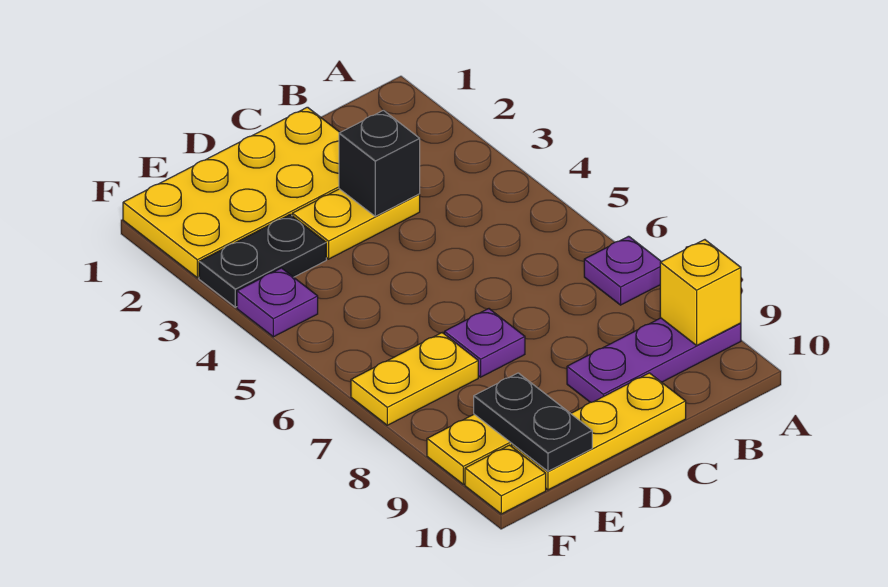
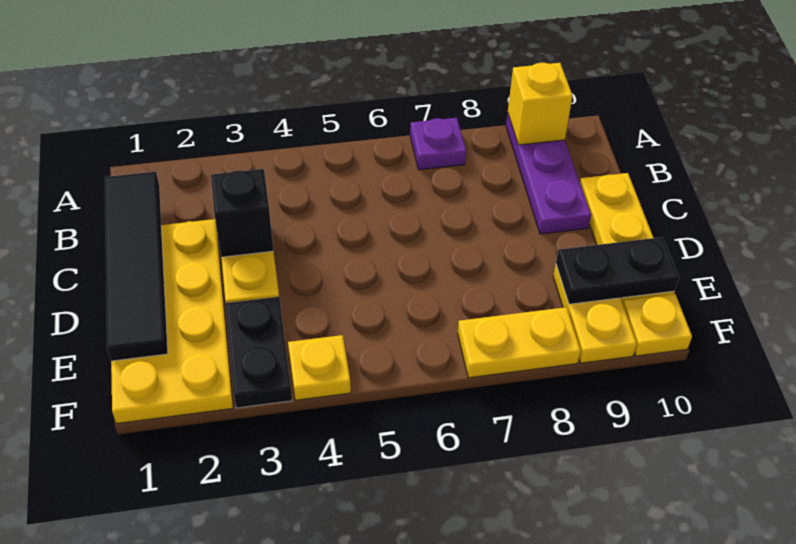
none -> black tile B1:E1 level 2
purple plate D7 level 1 -> none
yellow plate E7:F7 level 1 -> yellow plate F7:F8 level 1
purple plate F4 level 1 -> yellow plate F4 level 1

